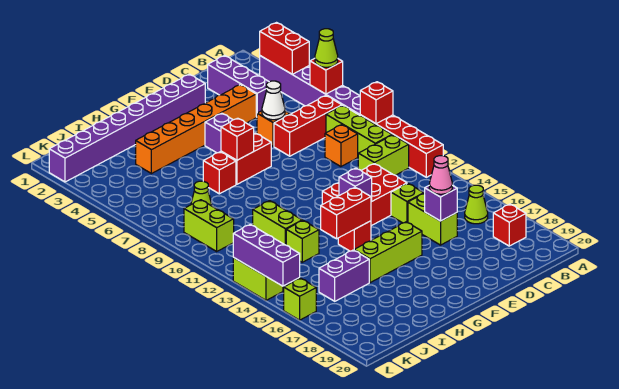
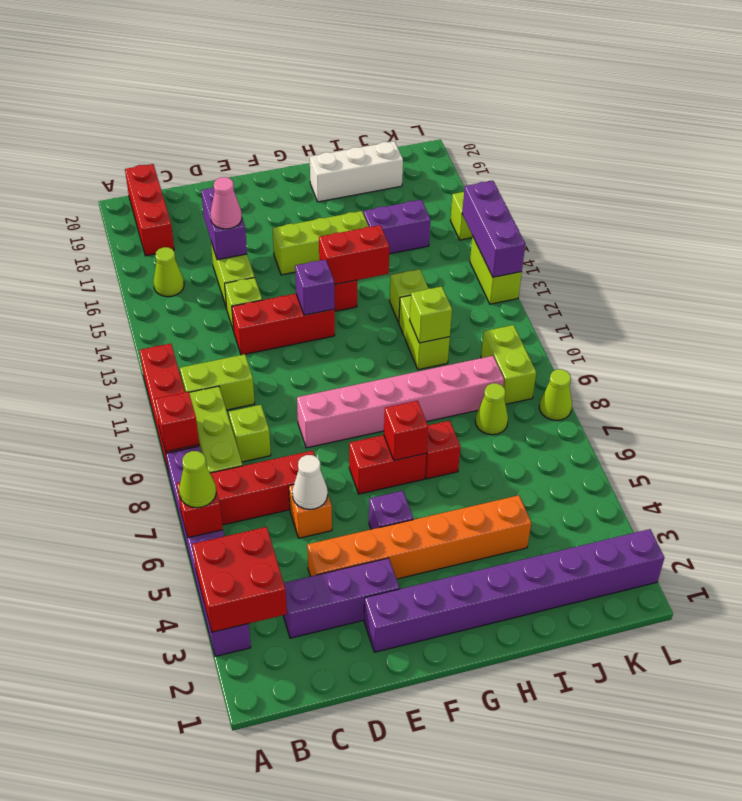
red brick A3:A4 level 2 -> red brick A3:B4 level 2
red brick B18 level 1 -> red brick B18:B20 level 1
purple brick C2:C4 level 1 -> purple brick C3:E3 level 1
orange brick C9 level 1 -> lime brick C9 level 1
red brick D12:F13 level 1 -> red brick D13:F13 level 1
purple brick D16 level 2 -> purple brick D16:D17 level 2
none -> pink brick E9:J9 level 1
none -> white brick H19:J19 level 1
none -> lime brick I11 level 2
none -> lime cone L8 level 1

